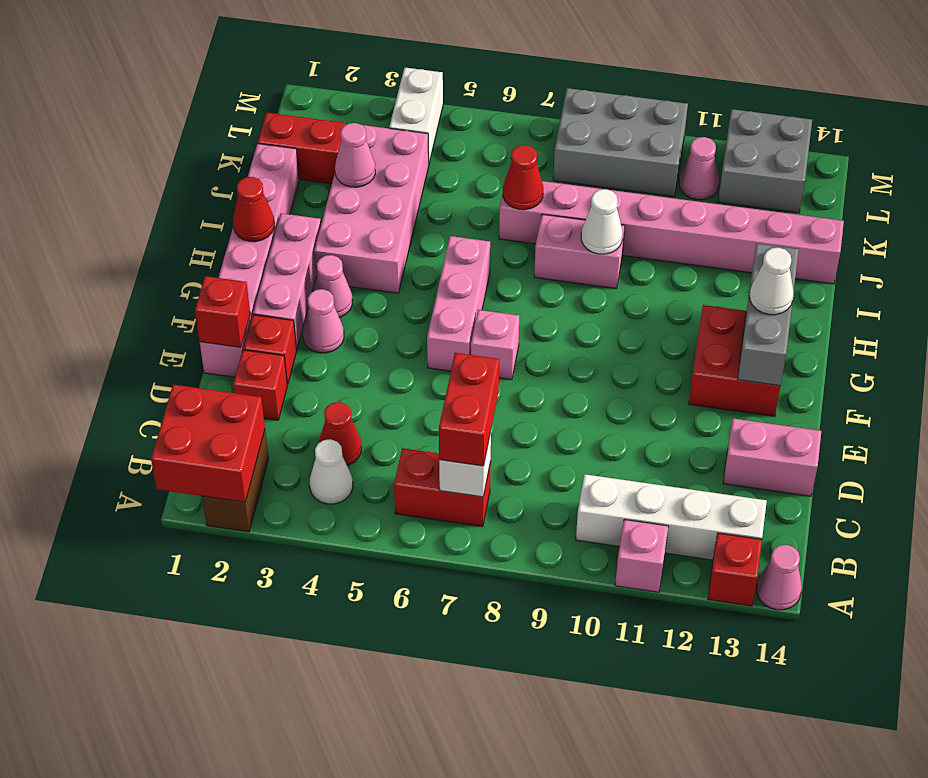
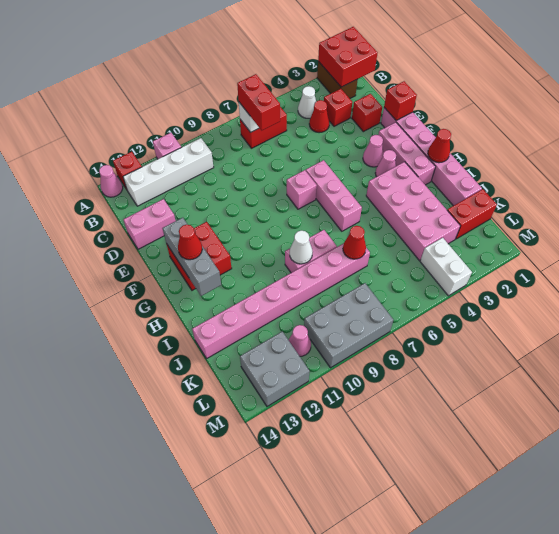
red brick E2 level 1 -> red brick C3 level 1
white cone G13 level 3 -> red cone G13 level 3
pink cone J3 level 2 -> none

